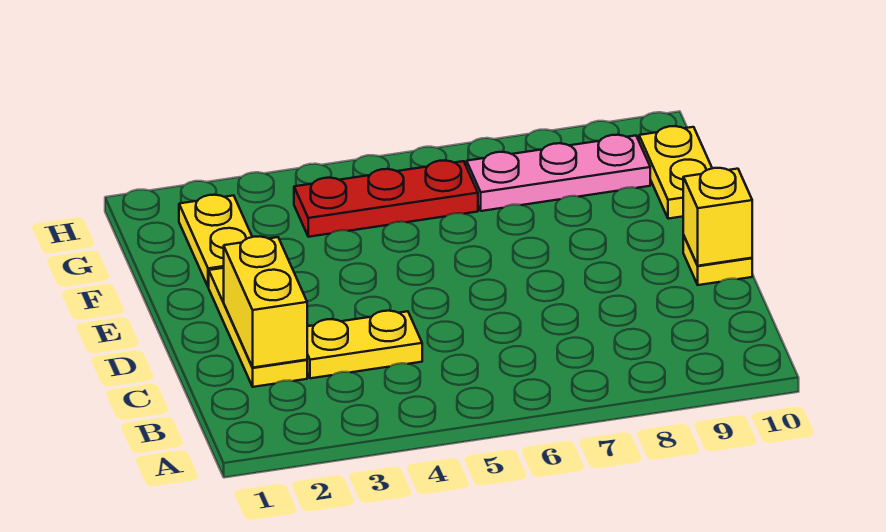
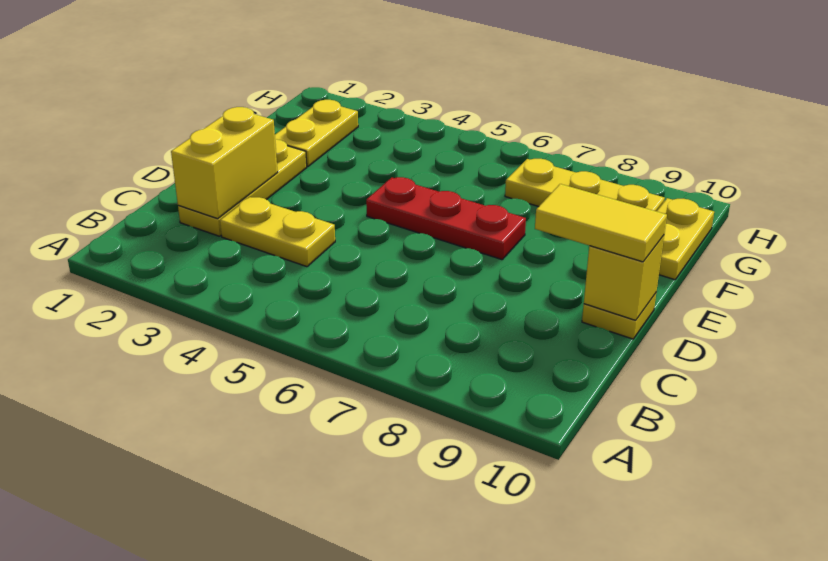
none -> yellow tile D9:D10 level 3
red plate G4:G6 level 1 -> red plate E5:E7 level 1
pink plate G7:G9 level 1 -> yellow plate G7:G9 level 1

